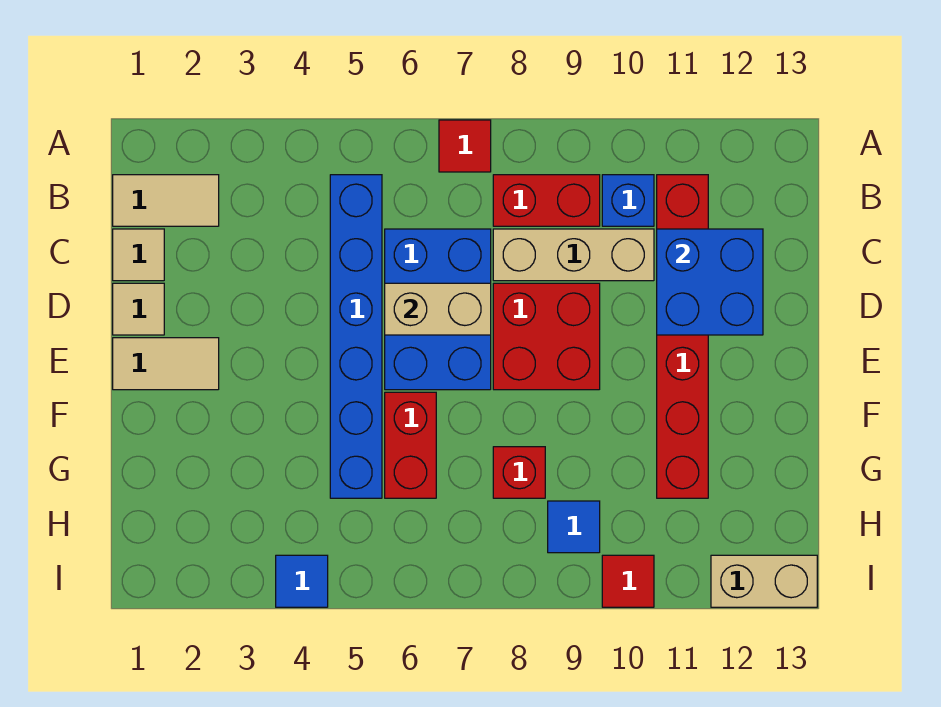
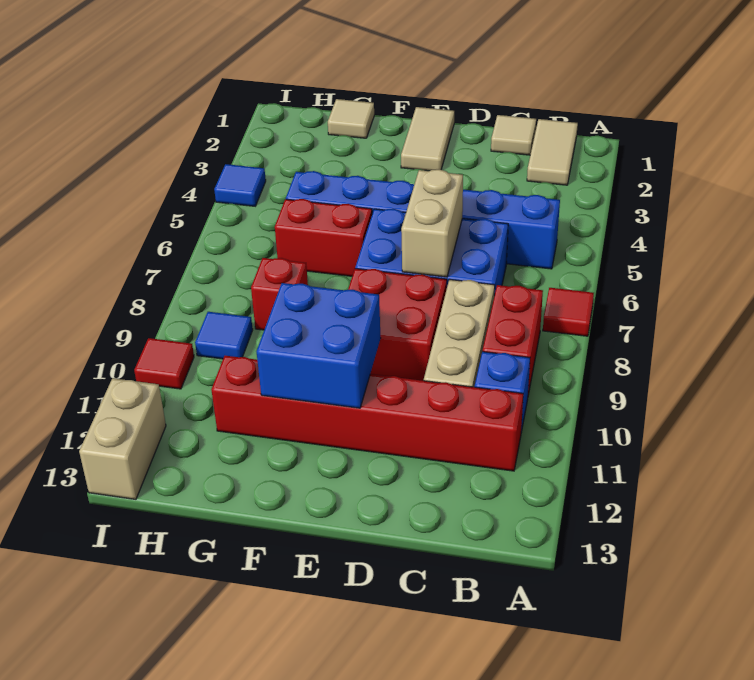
blue brick C11:D12 level 2 -> blue brick E10:F11 level 2
tan tile D1 level 1 -> tan tile G1 level 1

